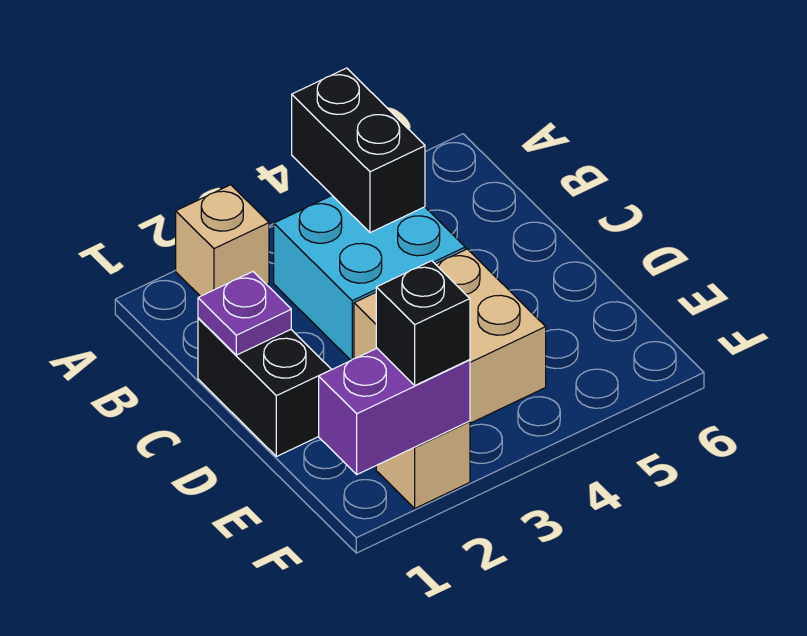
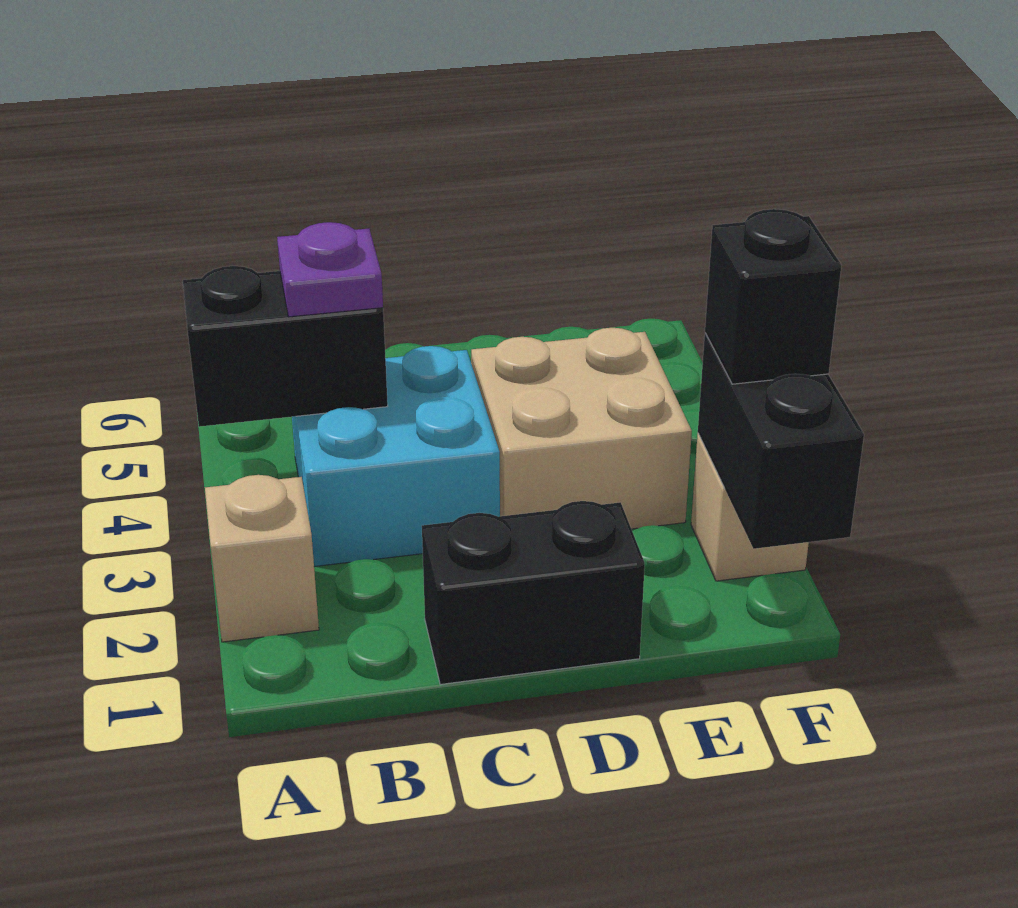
purple plate C1 level 2 -> purple plate B4 level 3
purple brick F1:F2 level 2 -> black brick F1:F2 level 2

